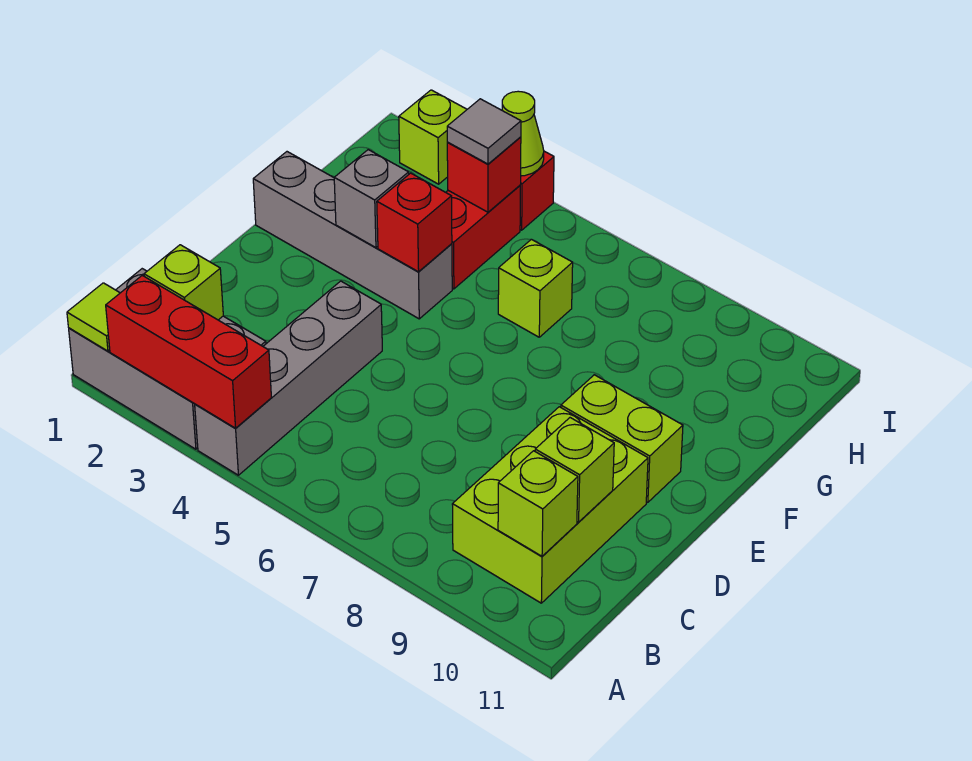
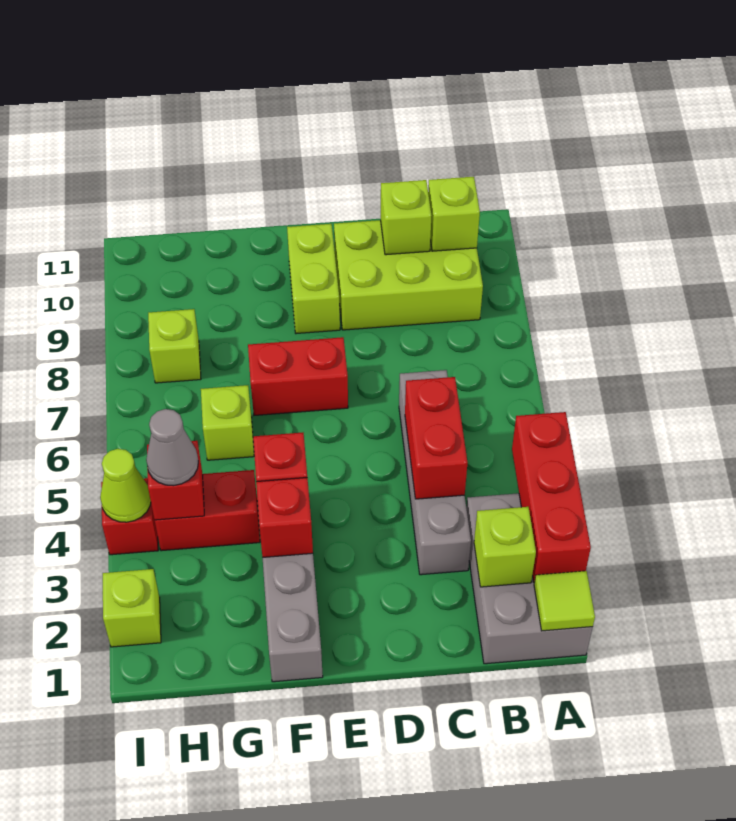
grey brick A4:D4 level 1 -> grey brick C3:C6 level 1
none -> red brick C4:C5 level 2
none -> red brick E7:F7 level 1
grey brick F3 level 2 -> red brick F3 level 2
grey tile H4 level 3 -> grey cone H4 level 3
none -> lime brick H8 level 1

